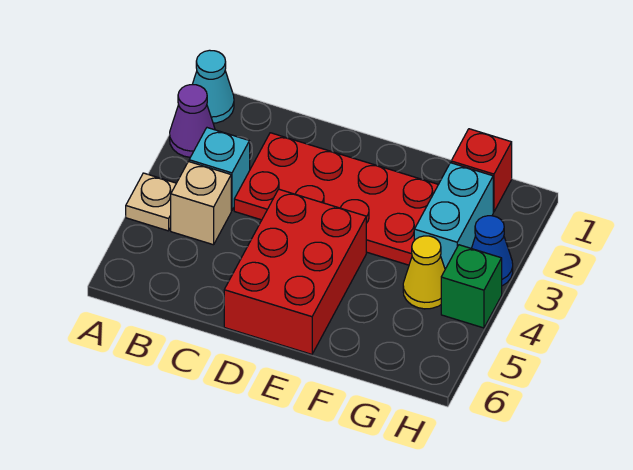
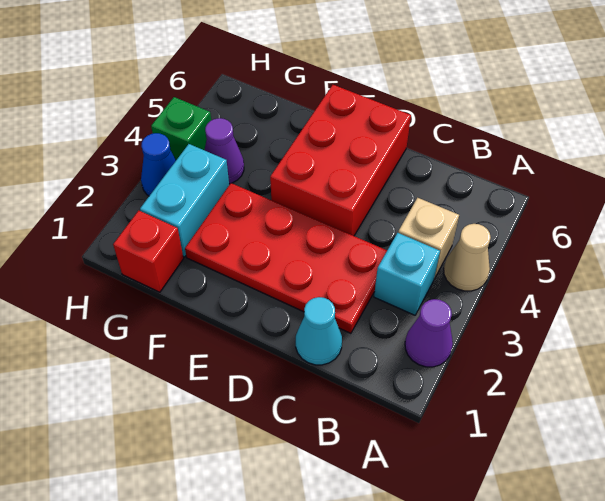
cyan cone A1 level 1 -> cyan cone C1 level 1
tan plate A4 level 1 -> tan cone A4 level 1
yellow cone G4 level 1 -> purple cone G4 level 1

